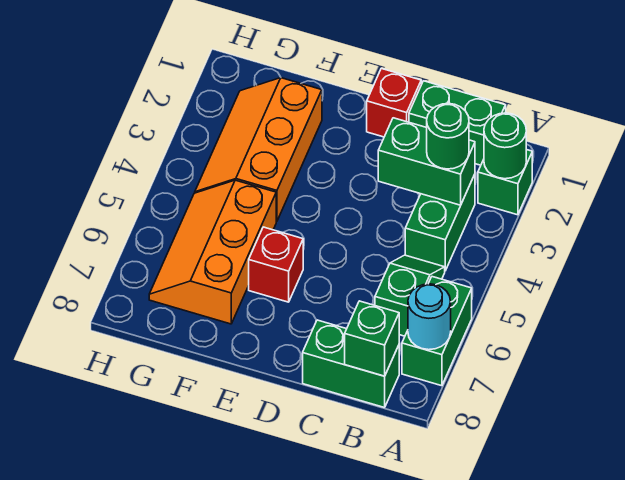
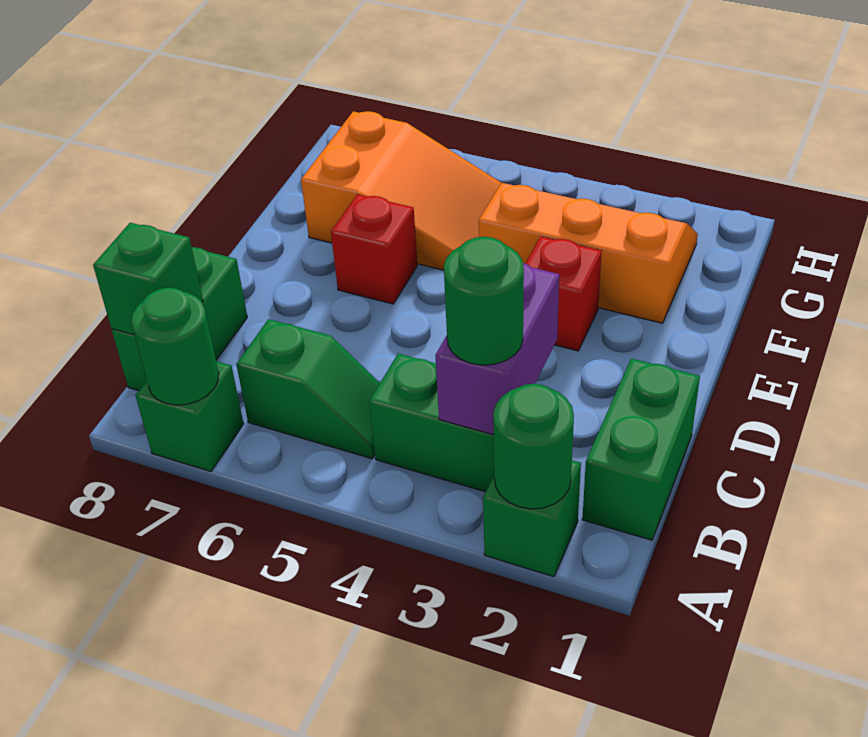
green brick A6:A7 level 1 -> green brick A7 level 1
cyan round brick A7 level 2 -> green round brick A7 level 2
green brick B3:C3 level 2 -> purple brick B3:C3 level 2
red brick D1 level 1 -> red brick E3 level 1
orange slope F5:G7 level 1 top F -> orange slope F5:G7 level 1 top 7

